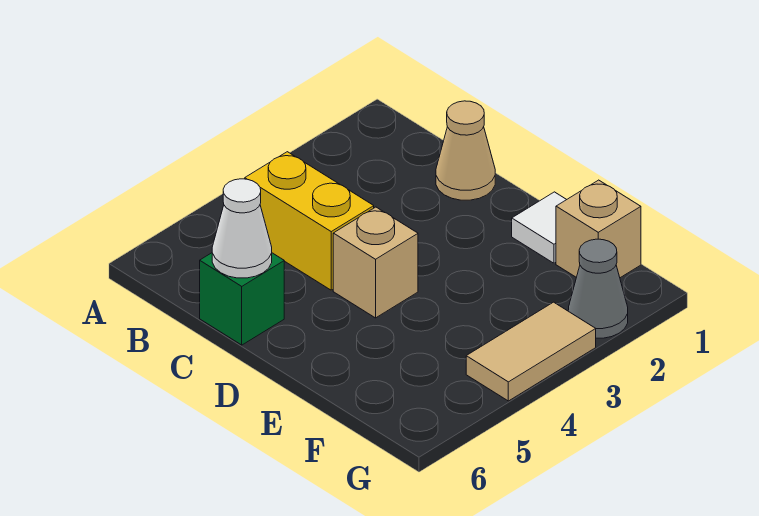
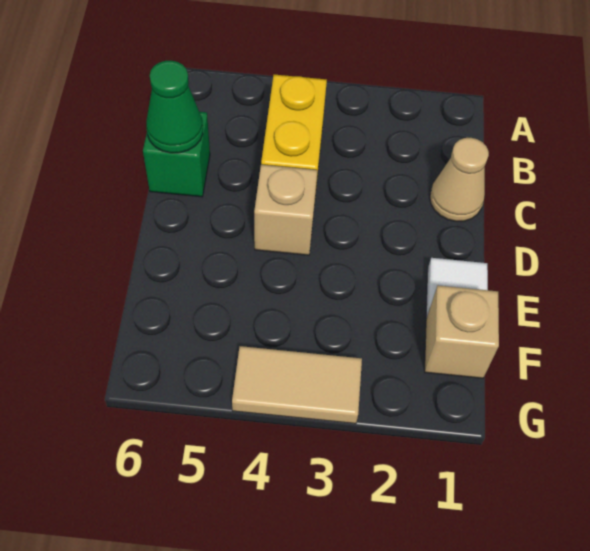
white cone C6 level 2 -> green cone C6 level 2
grey cone G2 level 1 -> none

